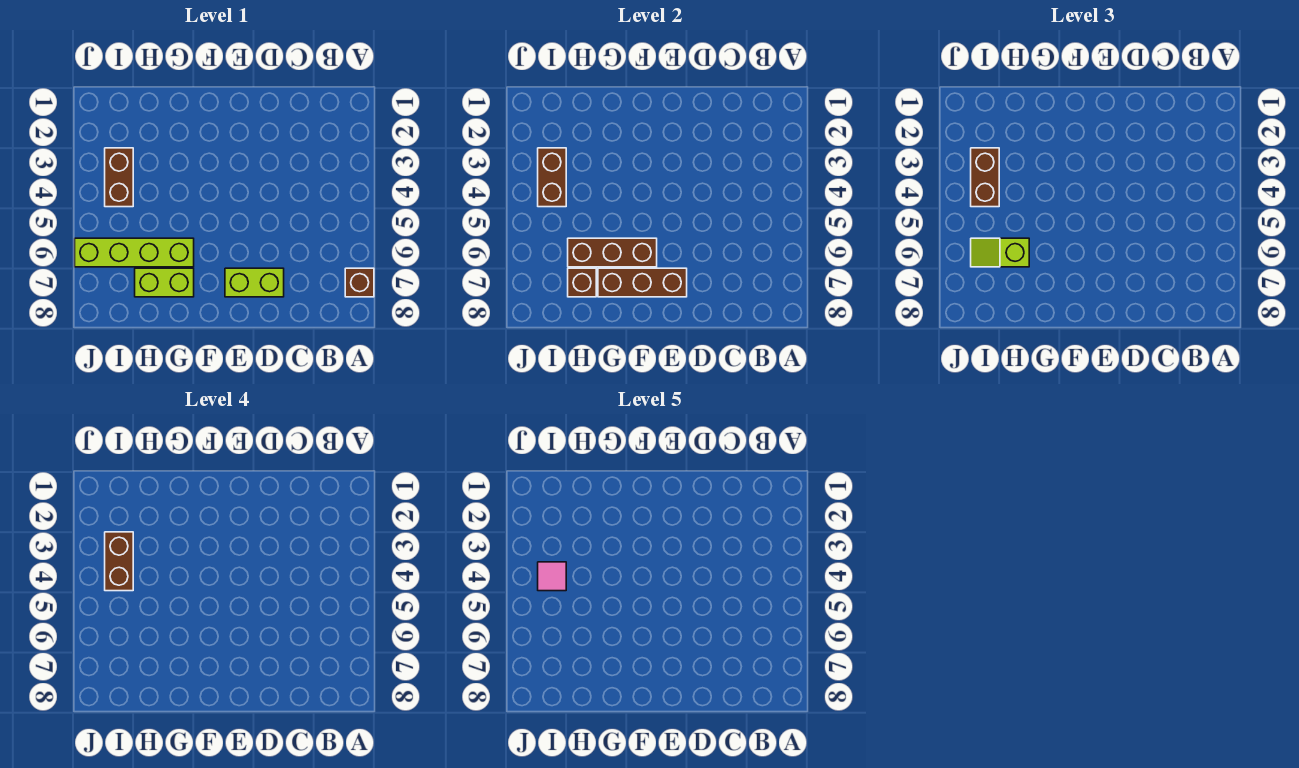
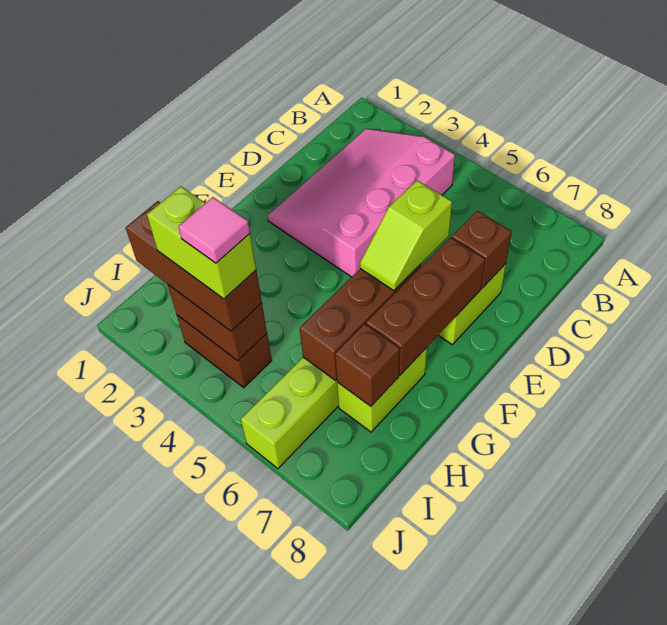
brown brick A7 level 1 -> brown brick D7 level 2
none -> pink slope B2:E4 level 1 top 4
lime slope H6:I6 level 3 top H -> lime slope E6:F6 level 3 top E
brown brick I3:I4 level 3 -> brown brick I2:I4 level 3
brown brick I3:I4 level 4 -> lime brick I3:I4 level 4

